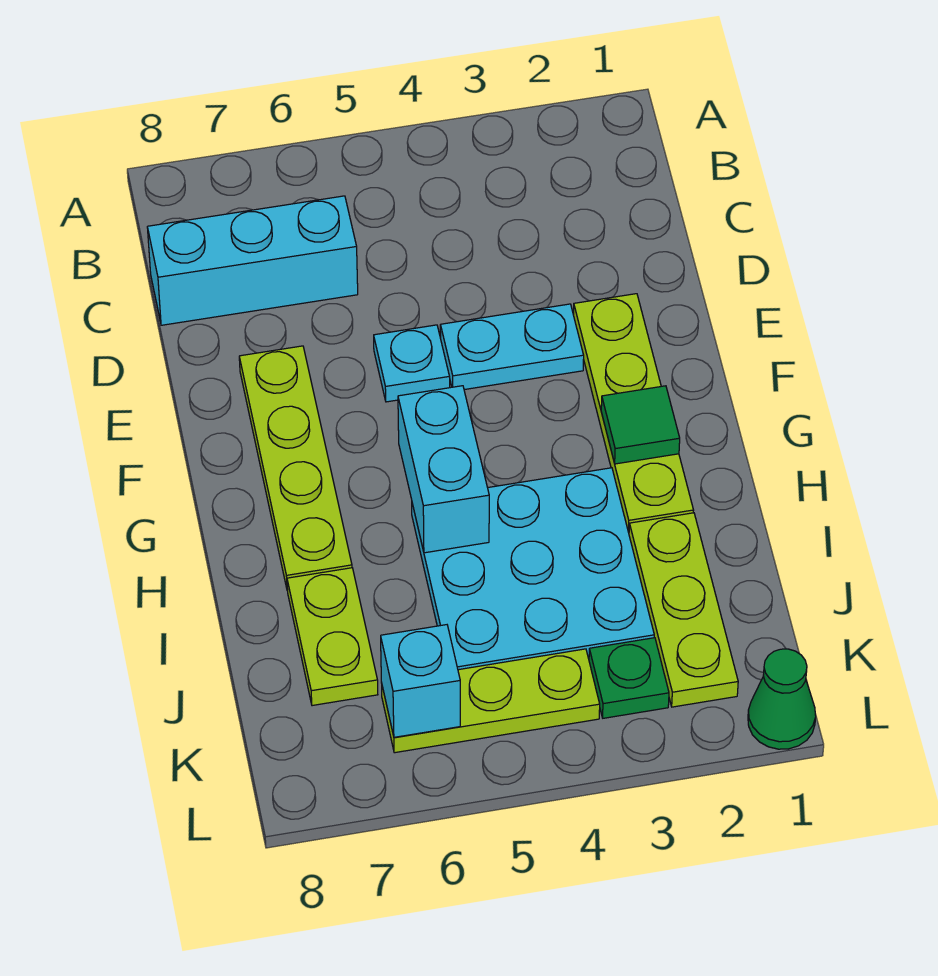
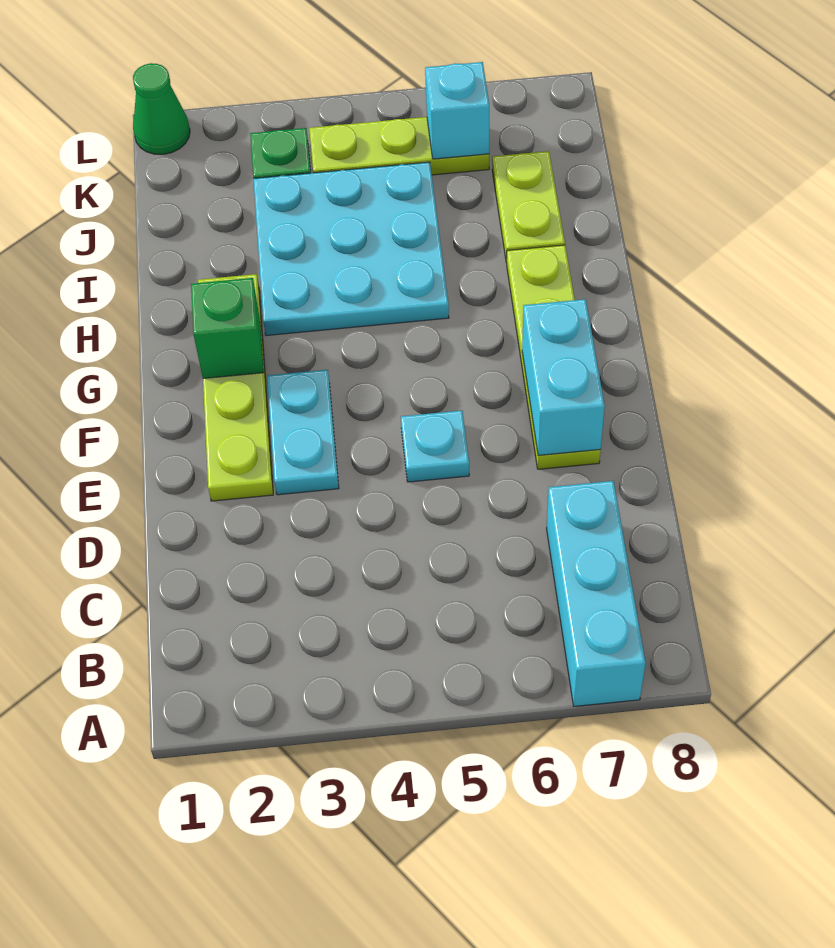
cyan brick C6:C8 level 1 -> cyan brick A7:C7 level 1
cyan plate E3:E4 level 1 -> cyan plate E3:F3 level 1
green tile G2 level 2 -> green brick G2 level 2
cyan brick G5:H5 level 2 -> cyan brick E7:F7 level 2
lime plate I2:K2 level 1 -> none

